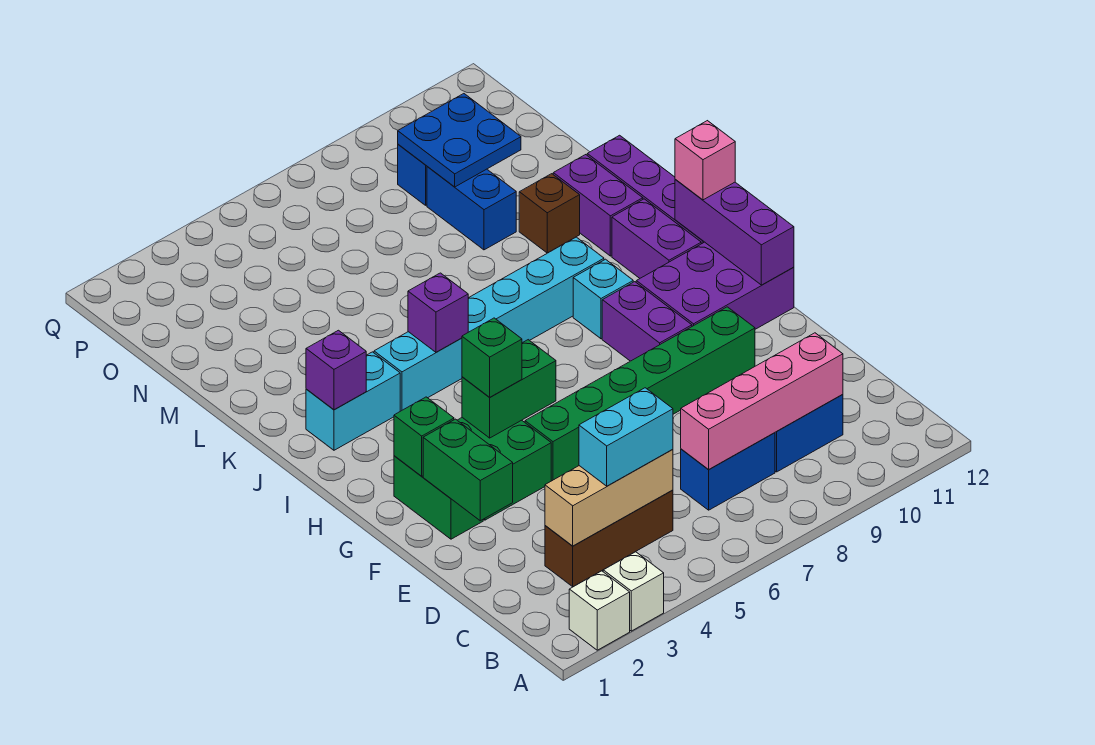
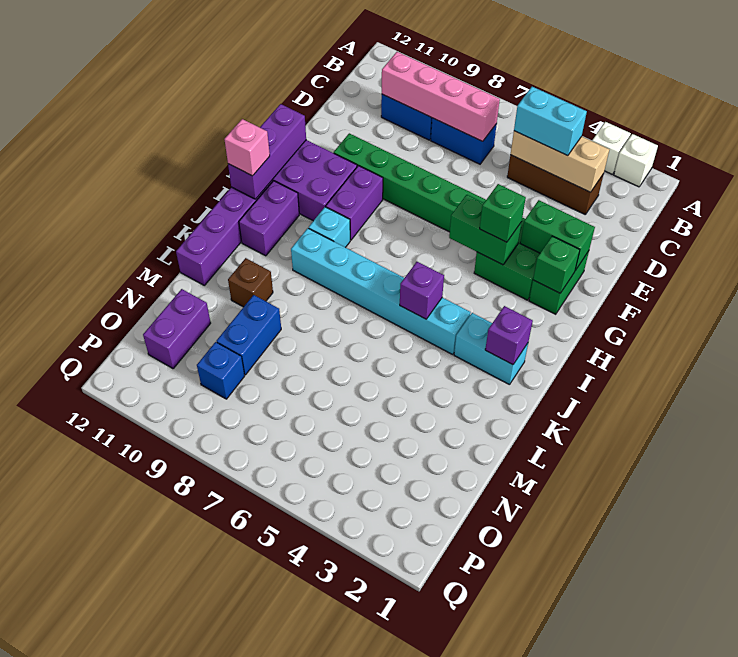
green brick E2:F2 level 2 -> green brick F2:F3 level 2
purple brick K11:L11 level 1 -> purple brick N11:O11 level 1
blue plate N9:O10 level 2 -> none

